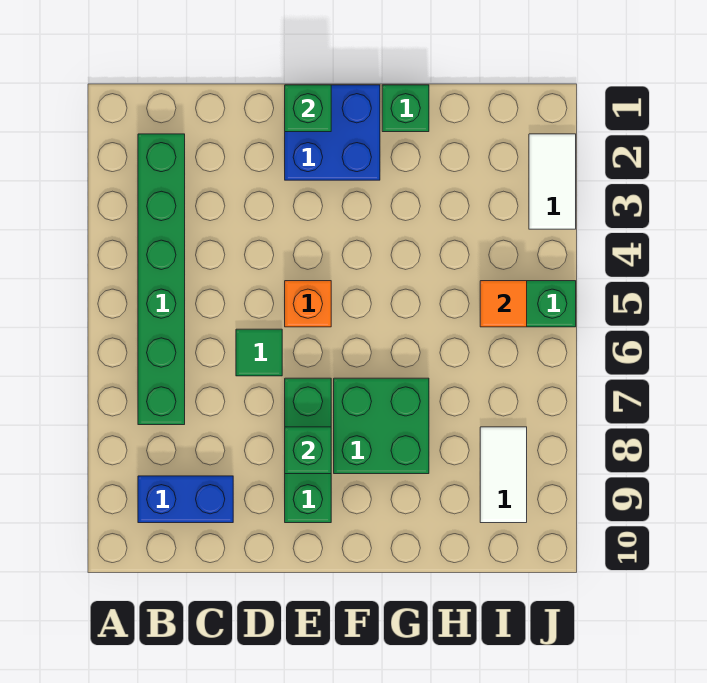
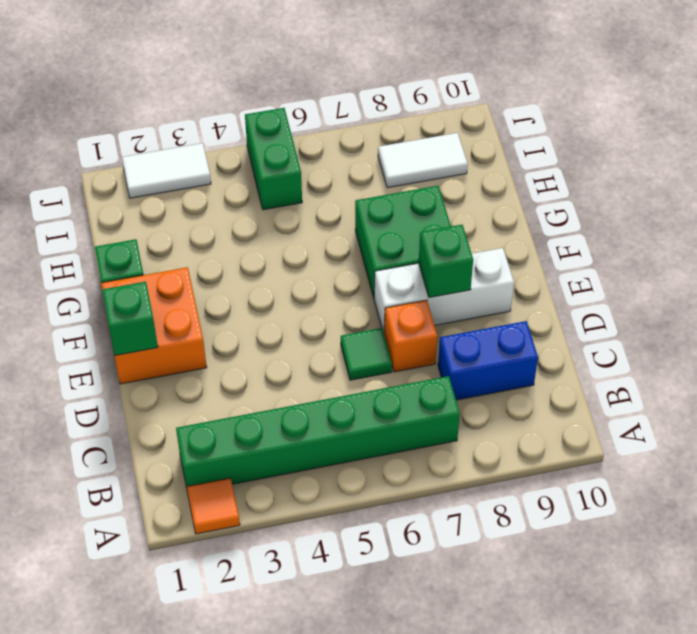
blue brick B9:C9 level 1 -> blue brick C8:C9 level 1
blue brick E1:F2 level 1 -> orange brick E1:F2 level 1
orange brick E5 level 1 -> orange brick D7 level 1
green brick E7:E9 level 1 -> white brick E7:E9 level 1
orange tile I5 level 2 -> orange tile A2 level 1

